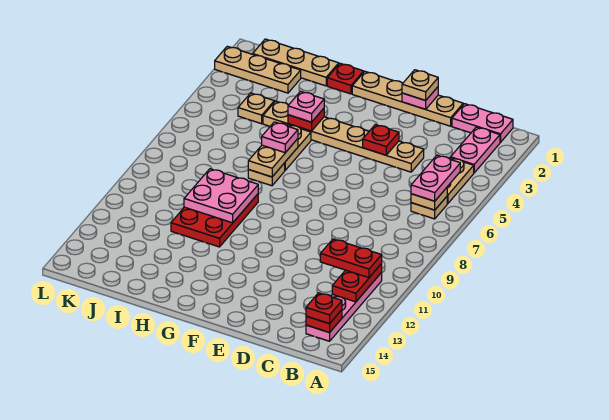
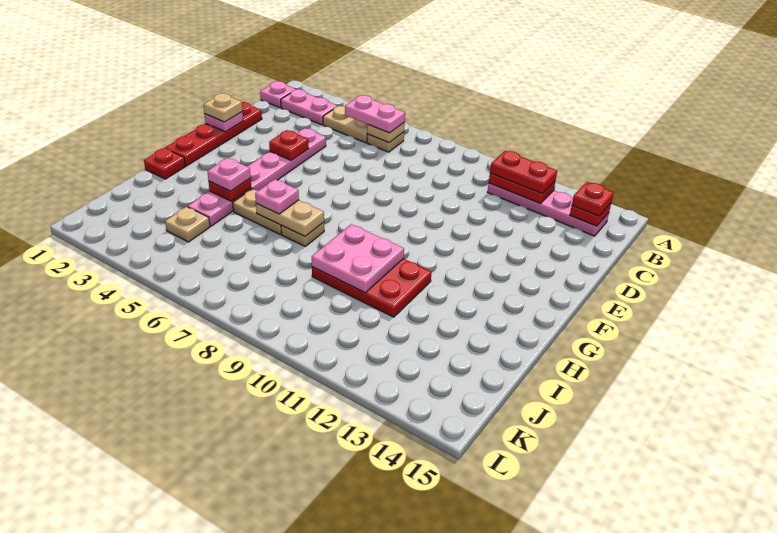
pink plate B1:C1 level 1 -> pink plate B1 level 1
red plate B11:C11 level 3 -> red plate B11:B12 level 3
tan plate D1:G1 level 1 -> red plate D1:G1 level 1
tan plate D4:I4 level 1 -> pink plate D4:I4 level 1
tan plate I1:K1 level 1 -> none
tan plate J2:L2 level 1 -> none

